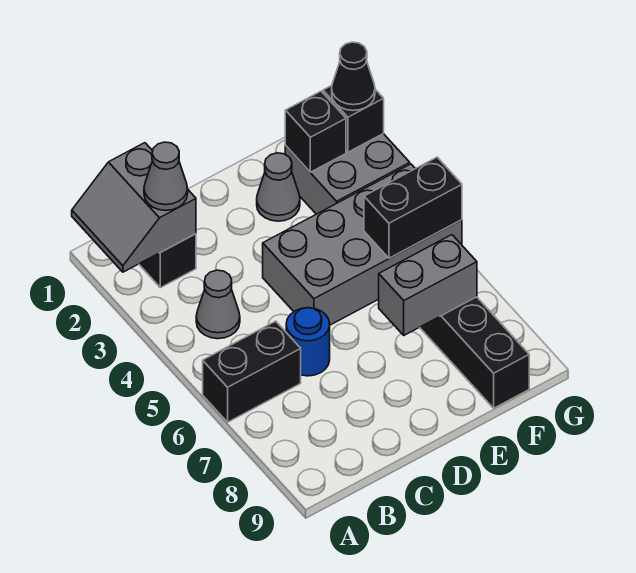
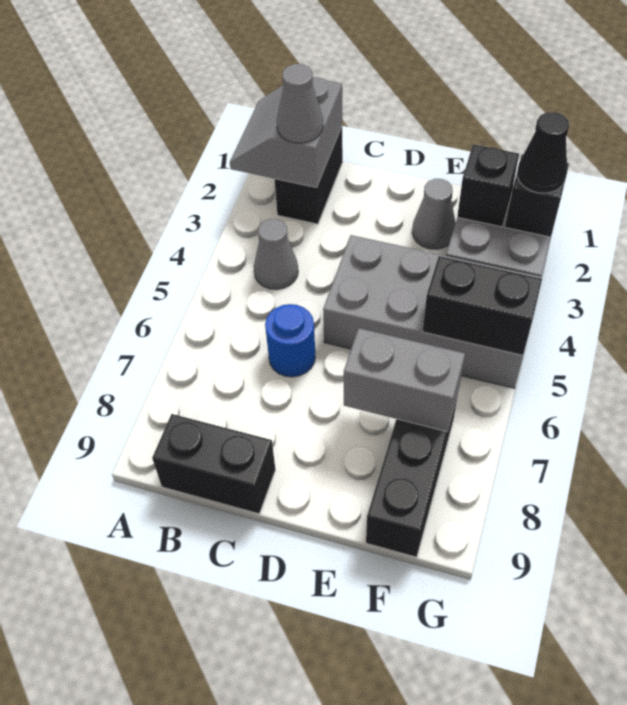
black brick A6:B6 level 1 -> black brick B9:C9 level 1

